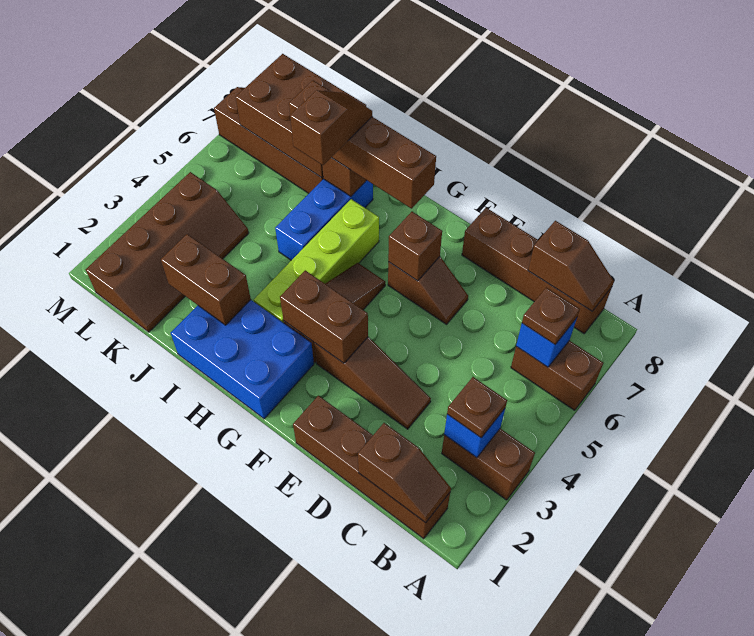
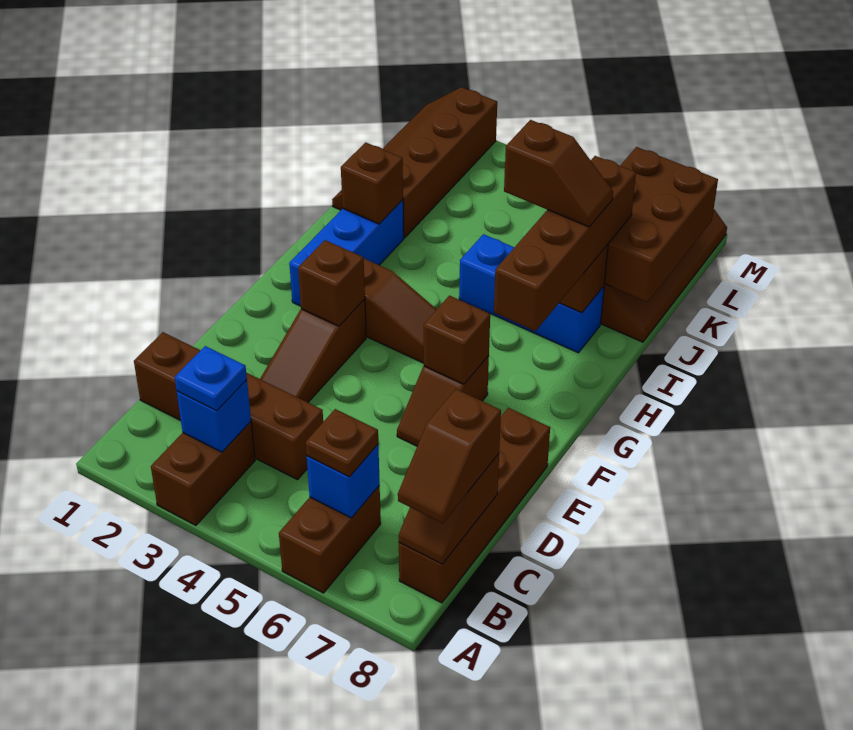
brown brick B1:E1 level 1 -> brown brick C1:C4 level 1
brown slope B1:C1 level 2 top C -> brown slope B8:C8 level 3 top C
brown plate B3 level 3 -> blue plate B3 level 3
brown brick F3:G3 level 2 -> brown brick F3 level 2
blue brick G1:I2 level 1 -> blue brick G2:I2 level 1
lime brick H3:H6 level 1 -> none
brown brick I2:J2 level 2 -> brown brick I2 level 2
brown slope K1:L4 level 1 top L -> brown slope J1:M2 level 1 top 2

